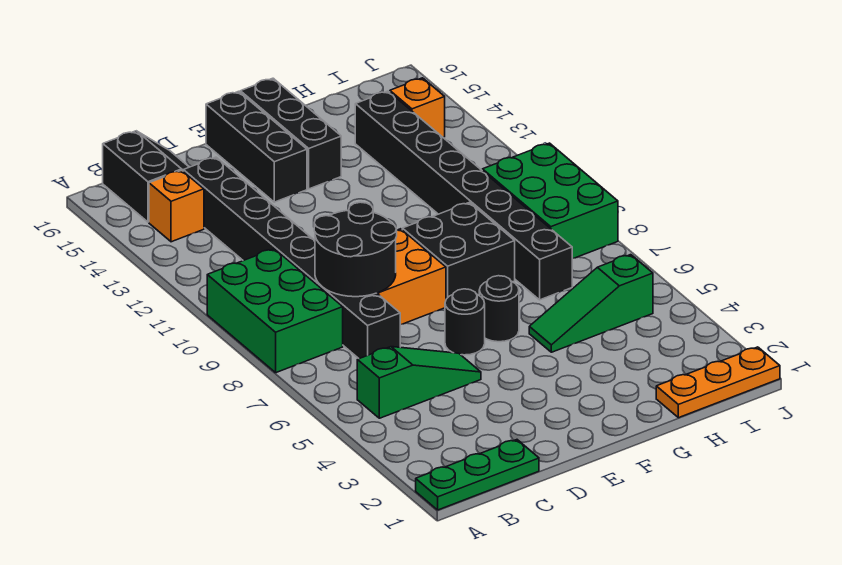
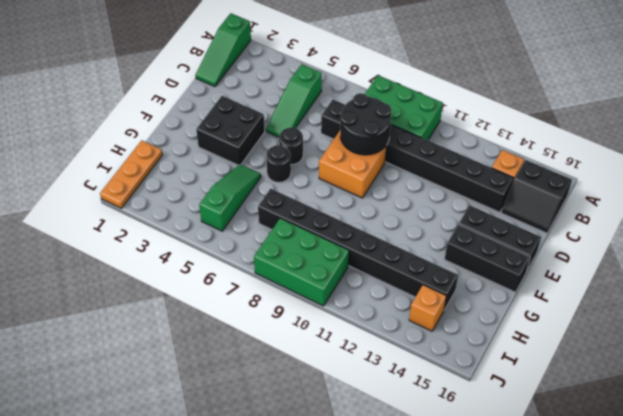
green plate A1:C1 level 1 -> green slope A1:C1 level 1 top A
black brick F8:G9 level 1 -> black brick E3:F4 level 1

